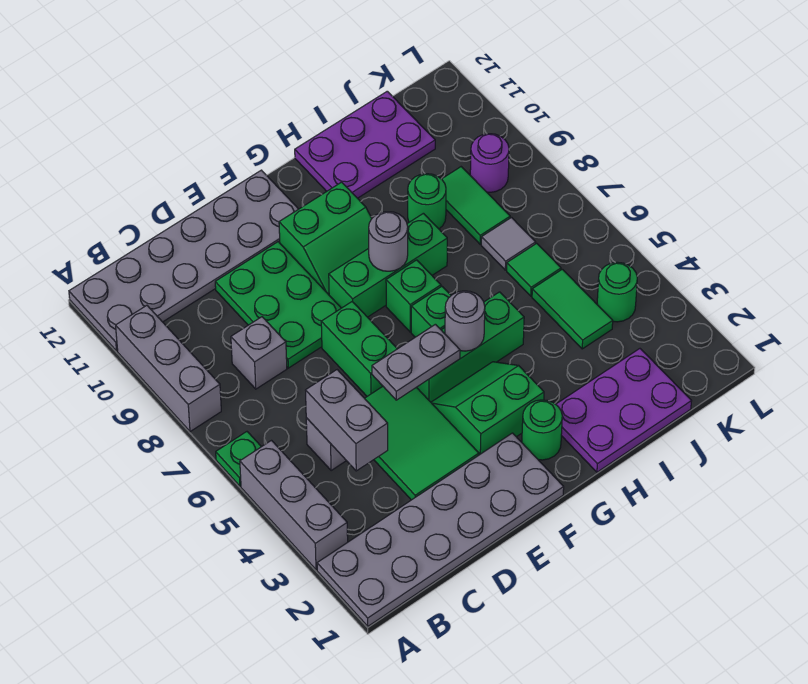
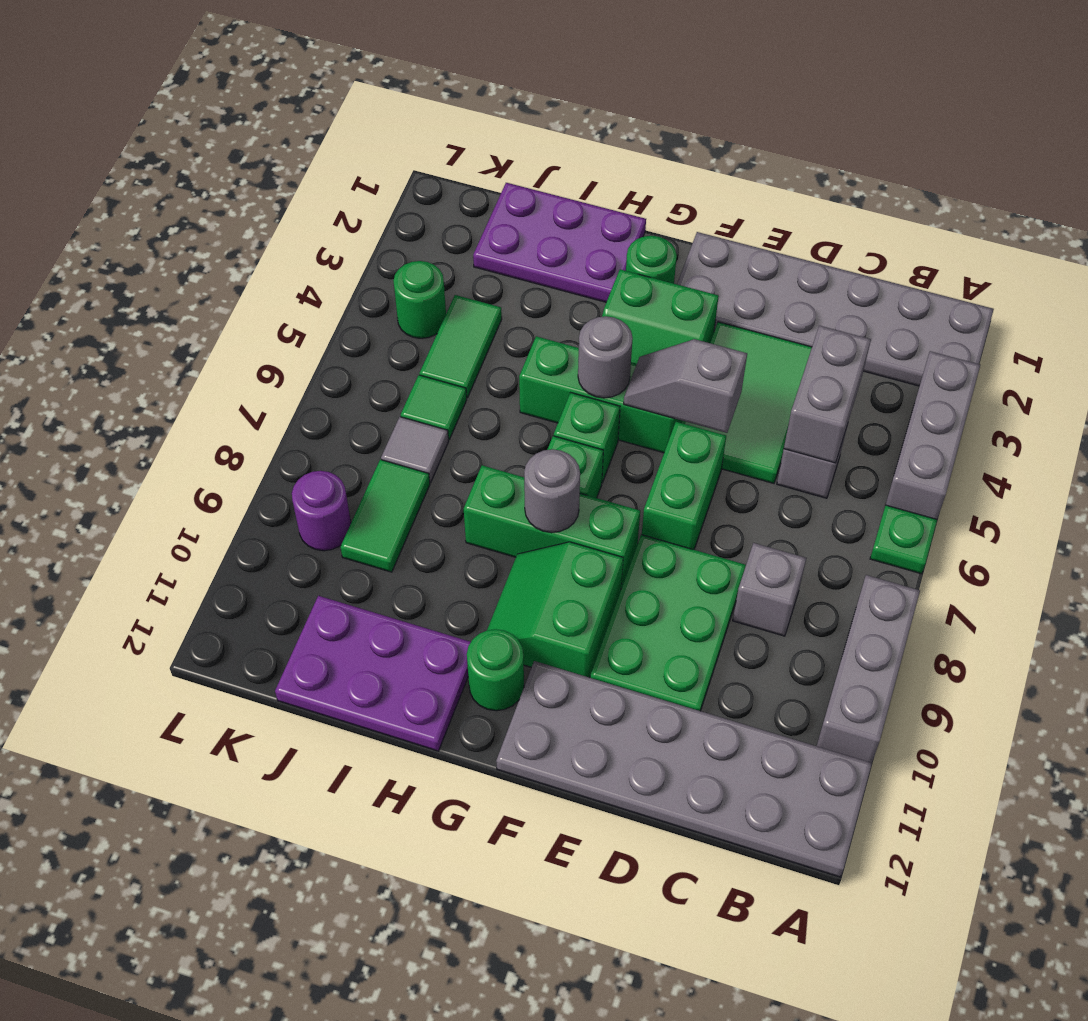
grey plate E5:F5 level 2 -> grey slope E5:F5 level 2 top E
green slope F9:G10 level 1 top 10 -> green slope F9:G10 level 1 top F
green round brick I9 level 1 -> green round brick G11 level 1

